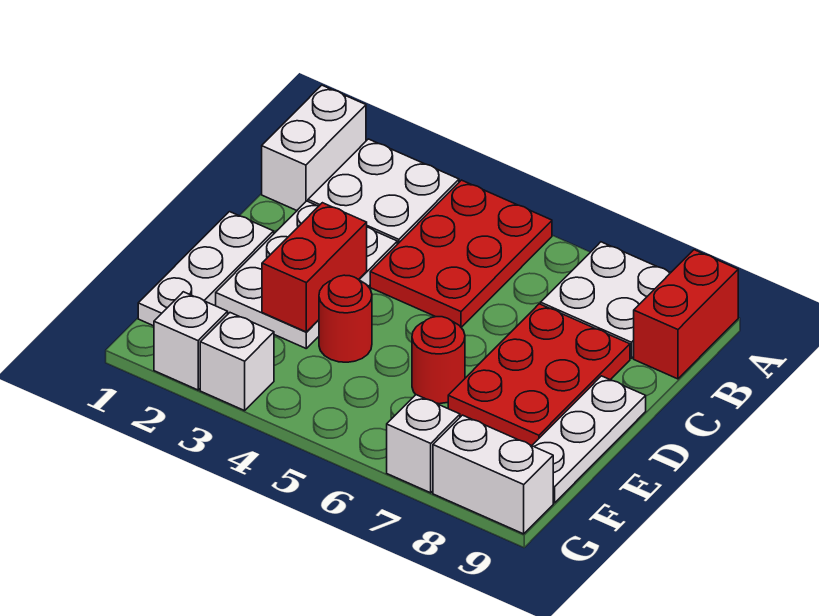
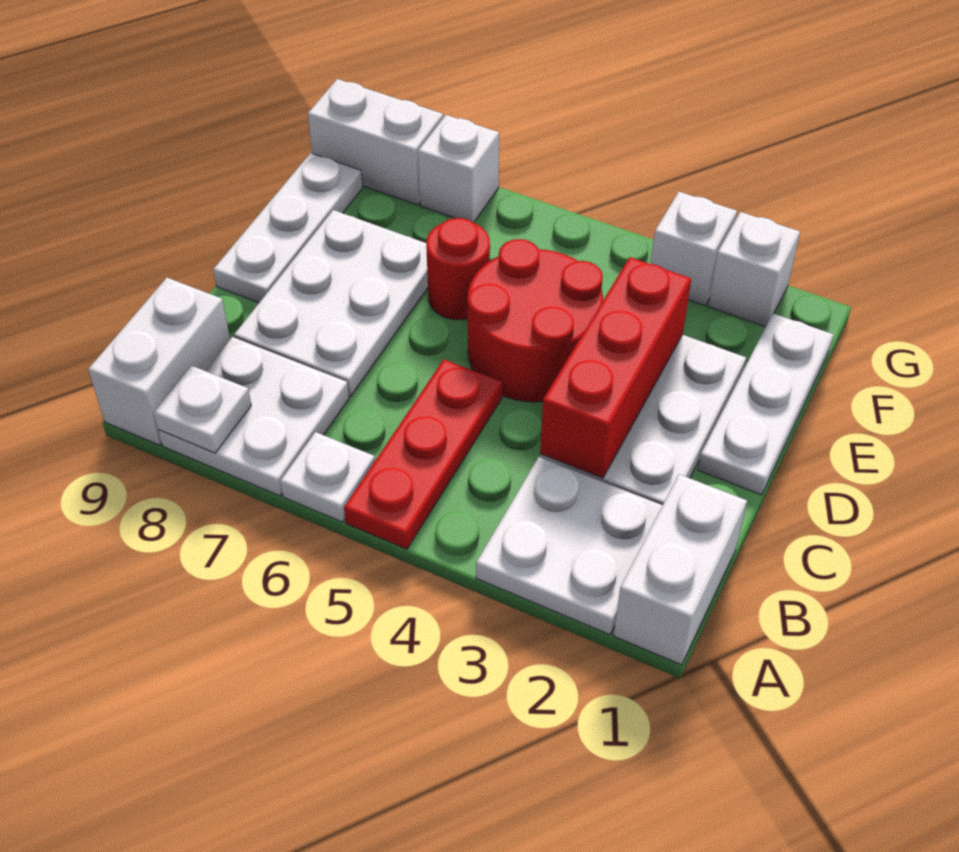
red plate A4:C5 level 1 -> red plate A5:C5 level 1
none -> white plate A6 level 1
none -> white plate A8 level 2
red brick A9:B9 level 1 -> white brick A9:B9 level 1
red plate C7:E8 level 1 -> white plate C7:E8 level 1
red brick D3:E3 level 2 -> red brick C3:E3 level 2
red round brick E4 level 1 -> red round brick D4:E5 level 1

